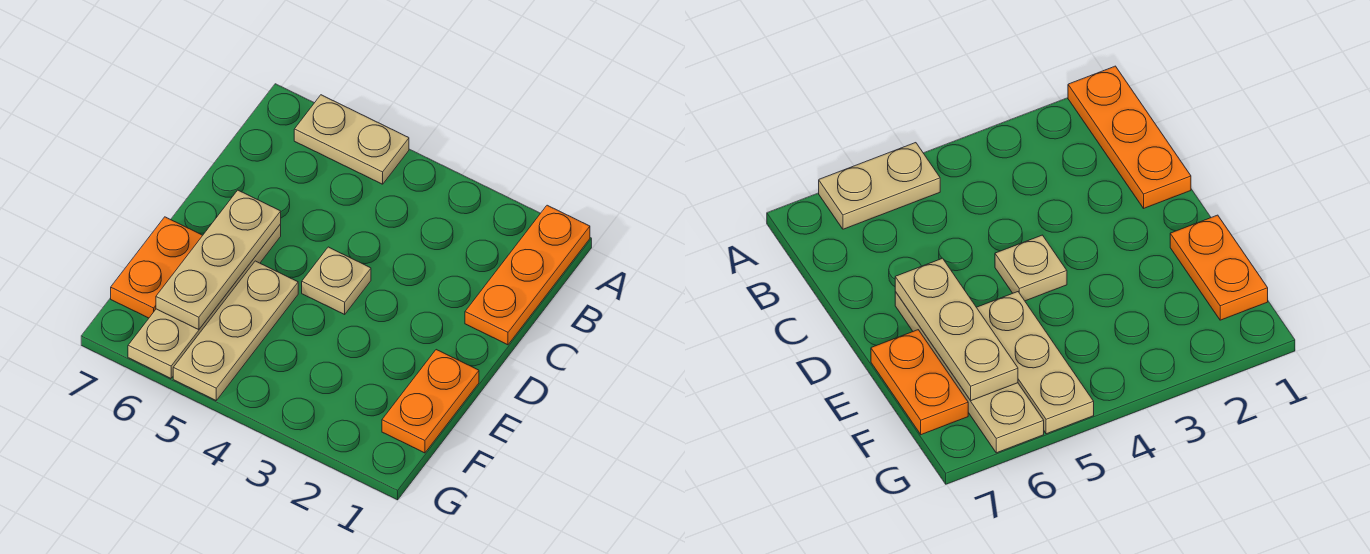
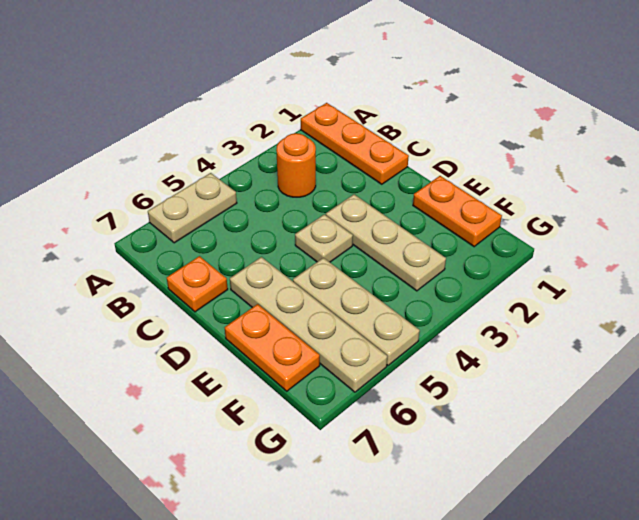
none -> orange round brick B3 level 1
none -> orange plate C7 level 1
tan plate D6:F6 level 2 -> tan plate D3:F3 level 1

